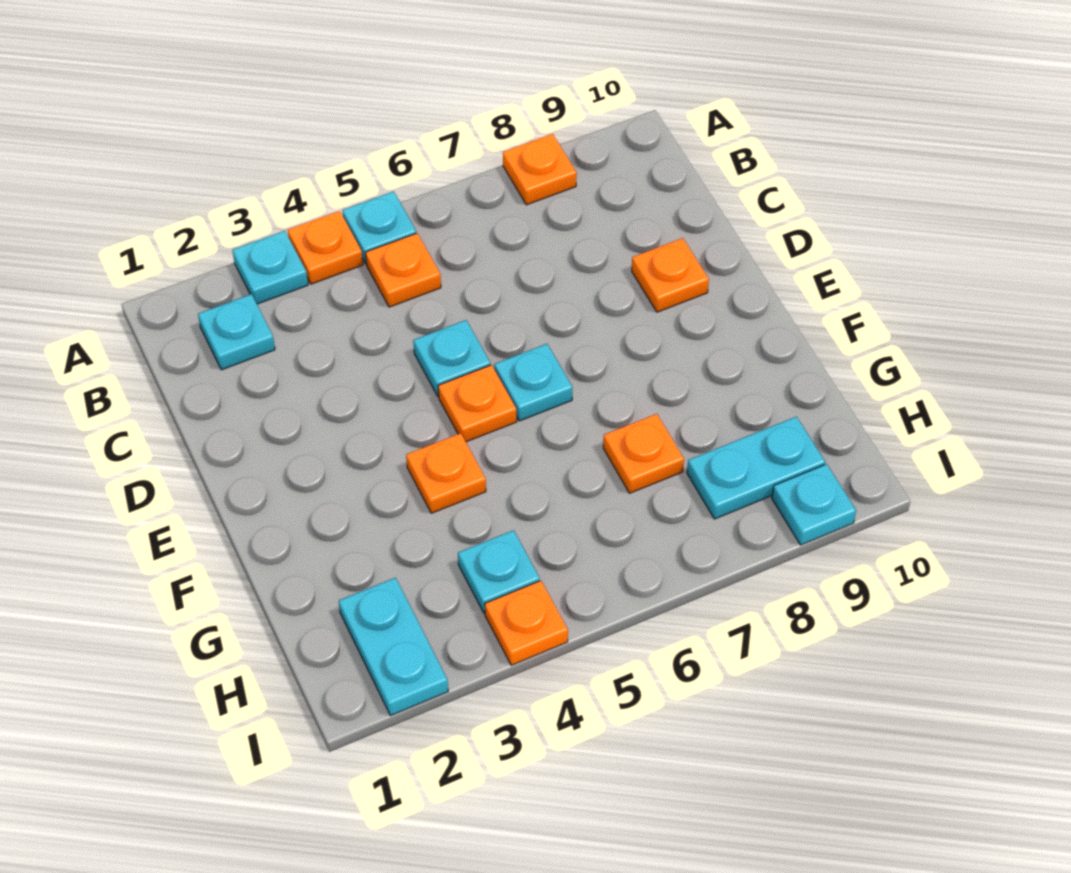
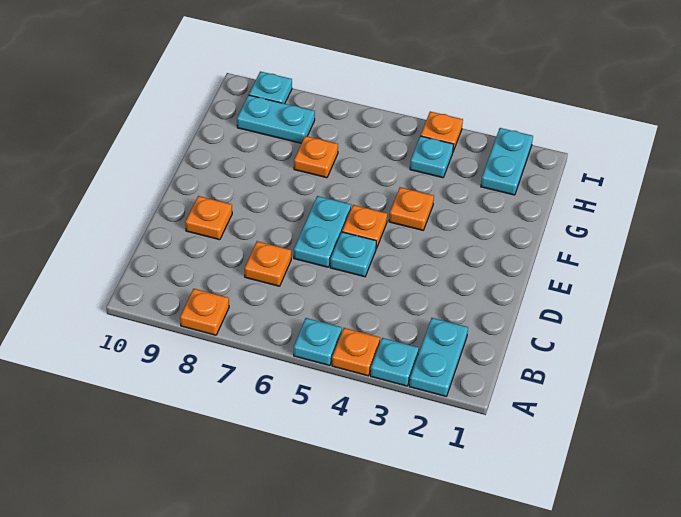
cyan plate B2 level 1 -> cyan plate A2:B2 level 1
orange plate B5 level 1 -> orange plate C7 level 1
cyan plate E6 level 1 -> cyan plate D6:E6 level 1

